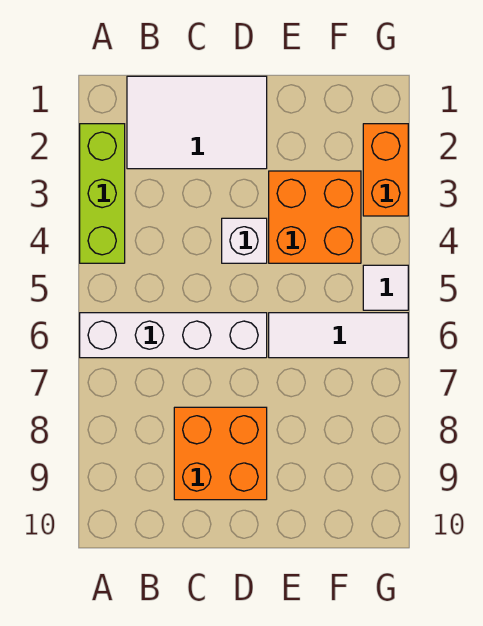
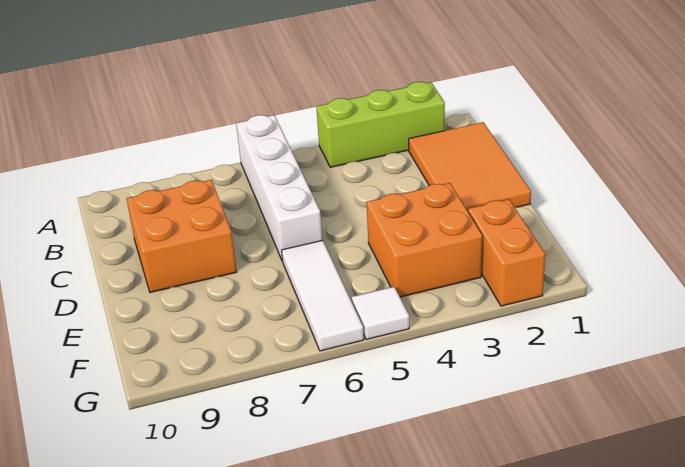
white tile B1:D2 level 1 -> orange tile B1:D2 level 1
white brick D4 level 1 -> none
orange brick G2:G3 level 1 -> orange brick F2:G2 level 1

